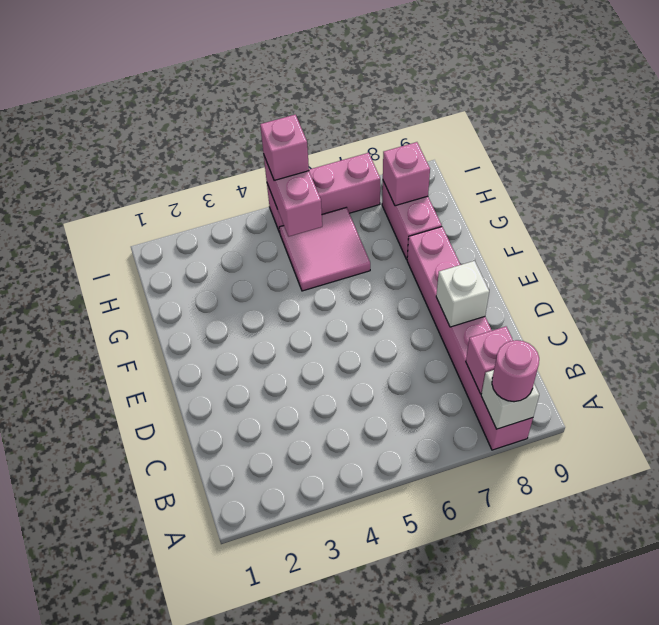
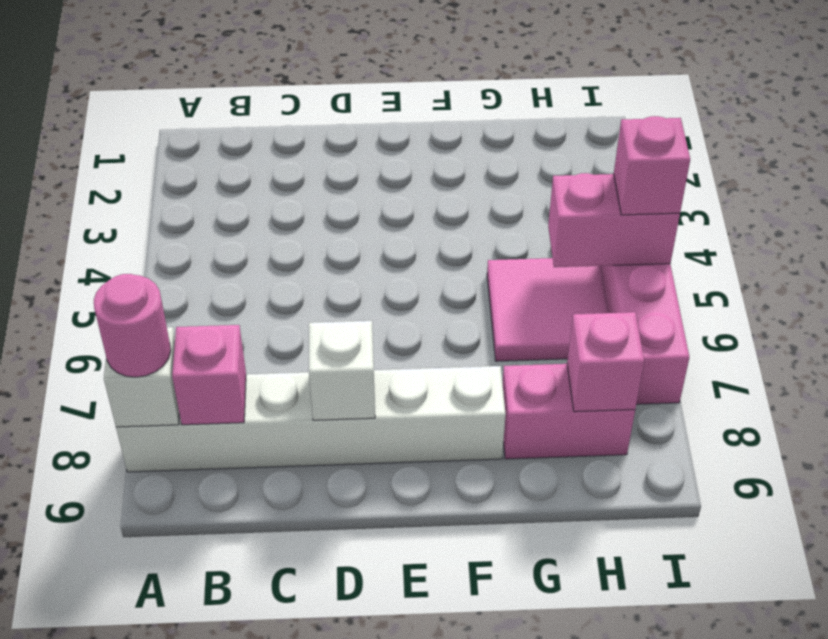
pink brick A8:F8 level 1 -> white brick A8:F8 level 1

